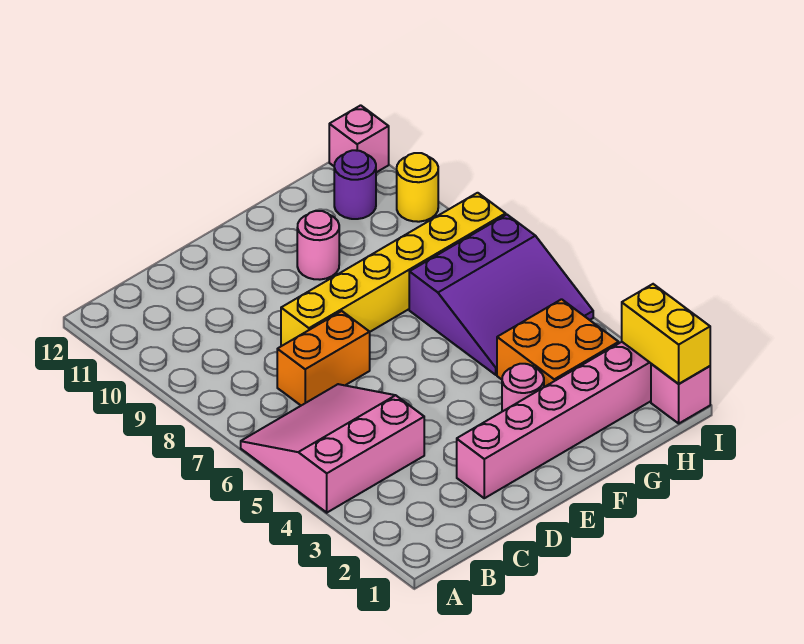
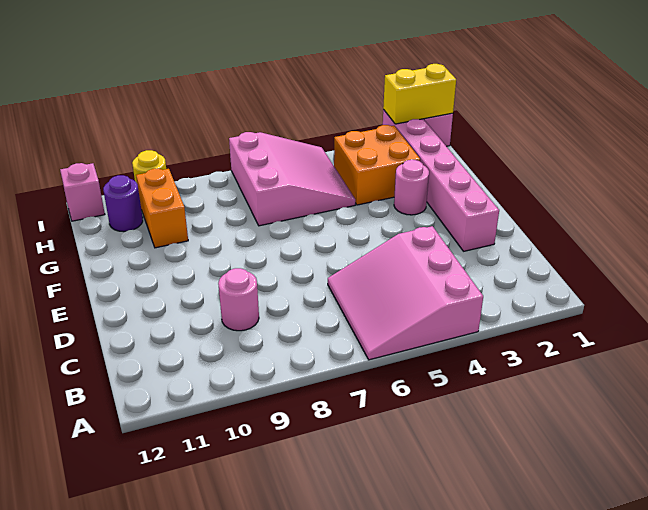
orange brick C7:D7 level 1 -> orange brick G10:H10 level 1
yellow brick D8:I8 level 1 -> none
pink round brick F10 level 1 -> pink round brick C9 level 1
purple slope G5:I7 level 1 top 7 -> pink slope G5:I7 level 1 top 7

